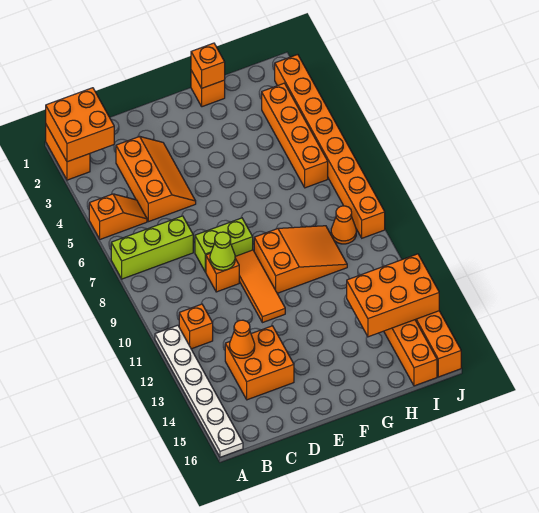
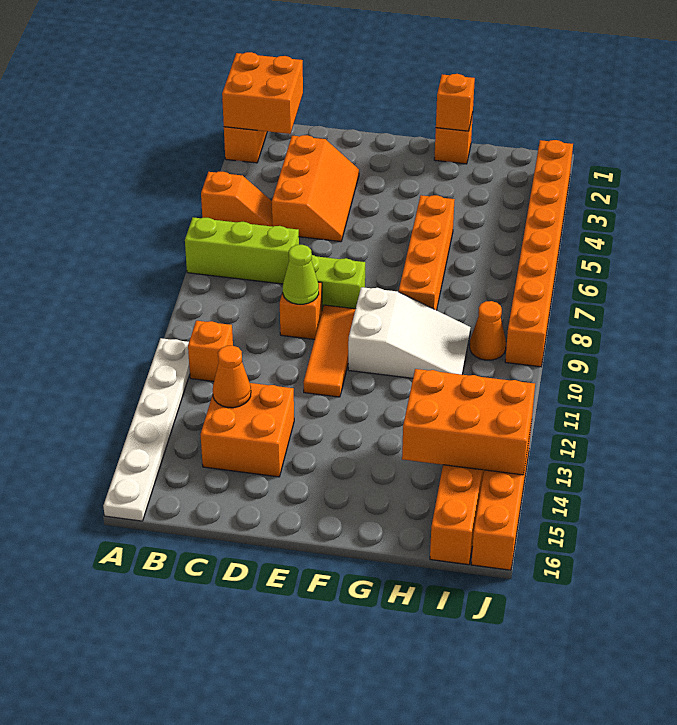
orange slope F9:H10 level 1 top F -> white slope F9:H10 level 1 top F
orange brick I3:I6 level 1 -> orange brick G5:G8 level 1

